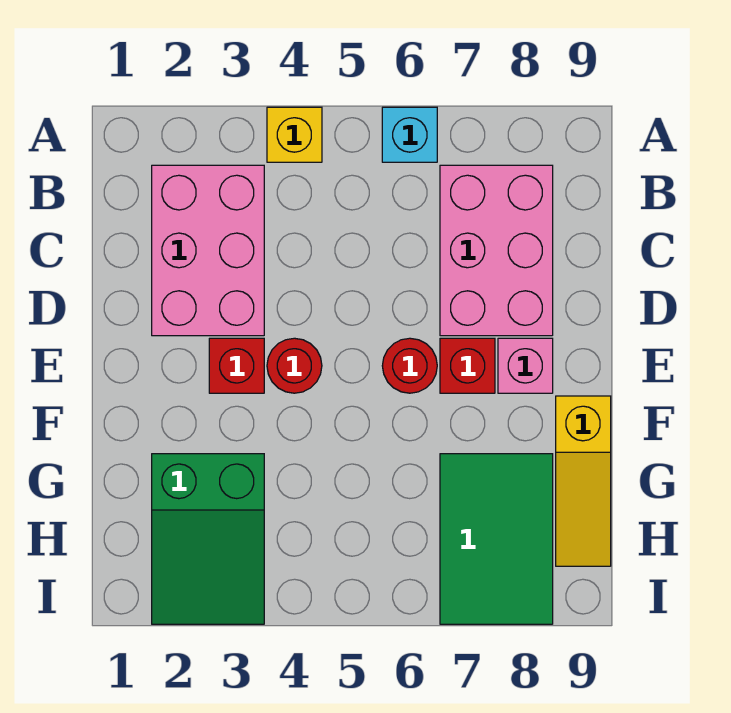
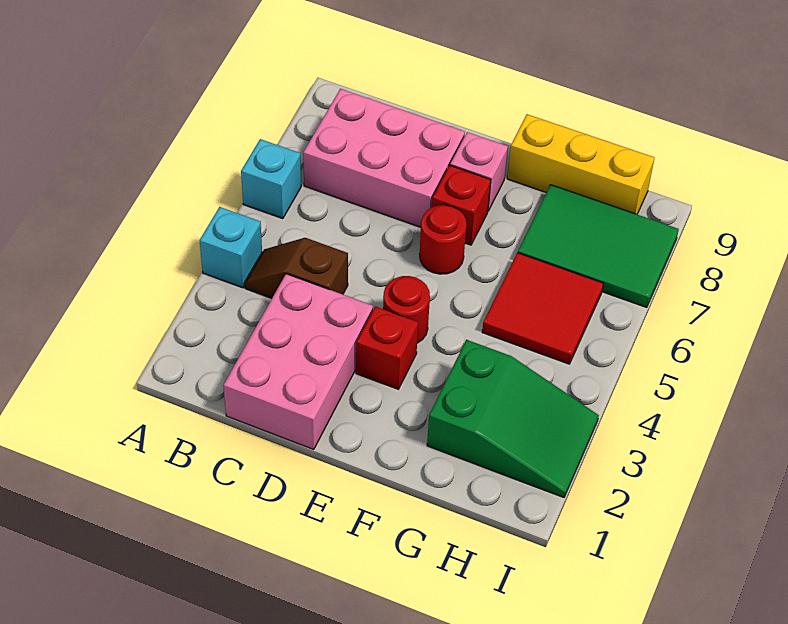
yellow brick A4 level 1 -> cyan brick A4 level 1
pink brick B2:D3 level 1 -> pink brick C1:D3 level 1
none -> brown slope B4:C4 level 1 top C
yellow slope F9:H9 level 1 top F -> yellow brick F9:H9 level 1
none -> red tile G5:H6 level 1

